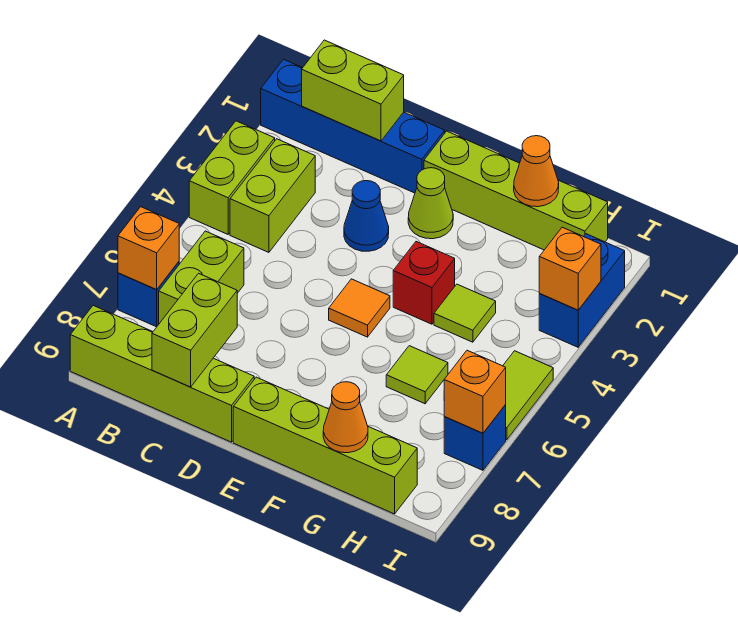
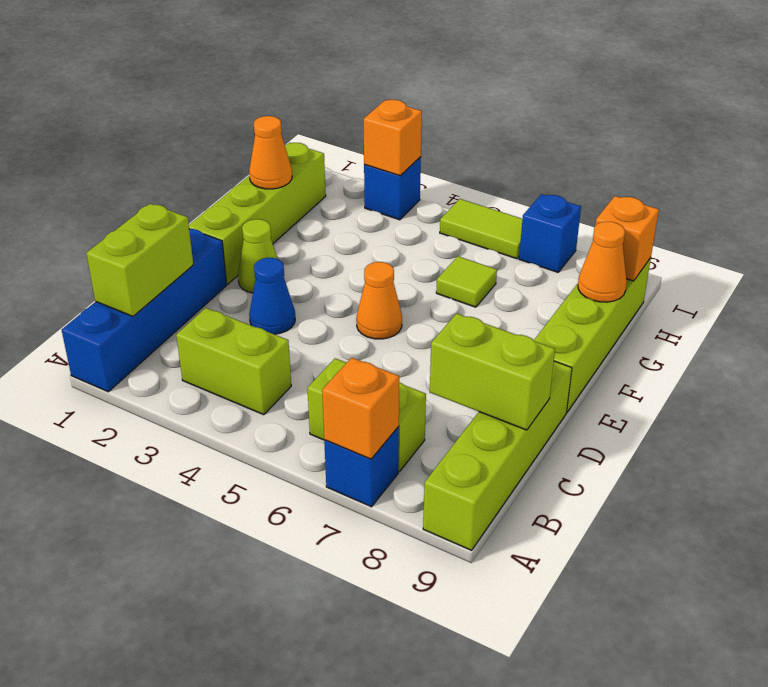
lime brick A3:A4 level 1 -> none
orange tile E5 level 1 -> orange cone E5 level 1
red brick F4 level 1 -> none
lime tile G4 level 1 -> none
blue brick I2:I3 level 1 -> blue brick I3 level 1
orange brick I7 level 2 -> orange brick H9 level 2

